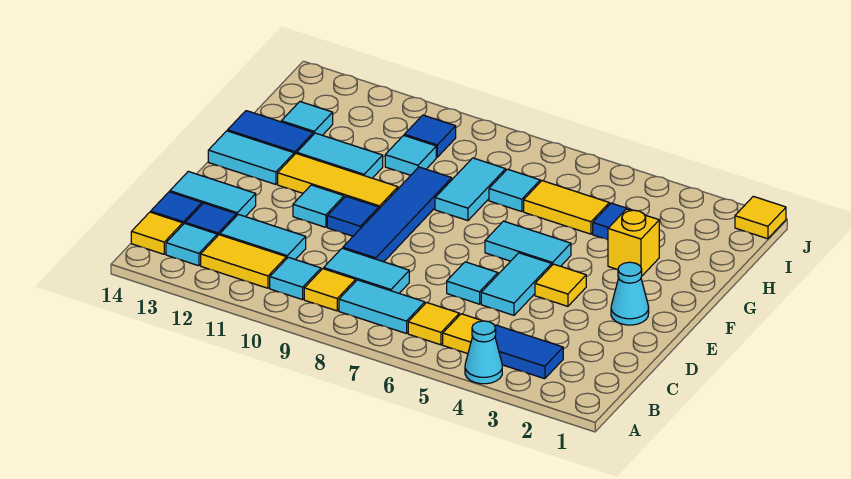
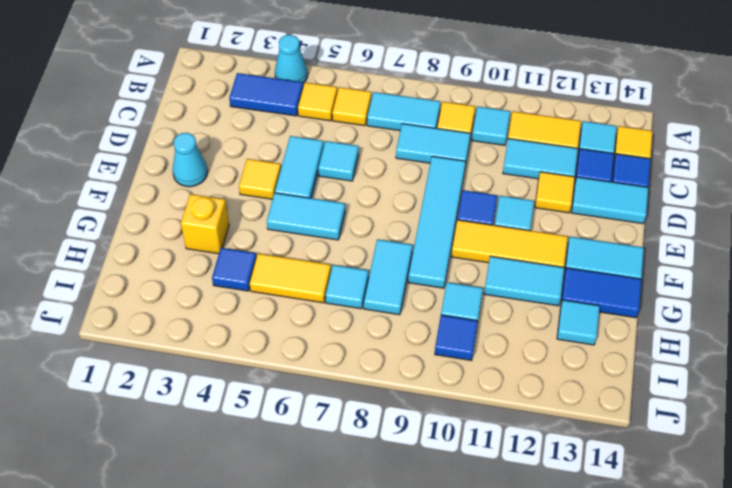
blue tile D9:G9 level 1 -> cyan tile D9:G9 level 1
yellow tile J1 level 1 -> yellow tile D12 level 1

